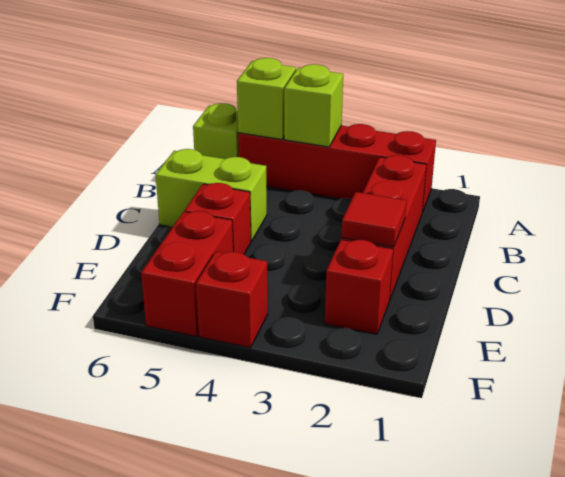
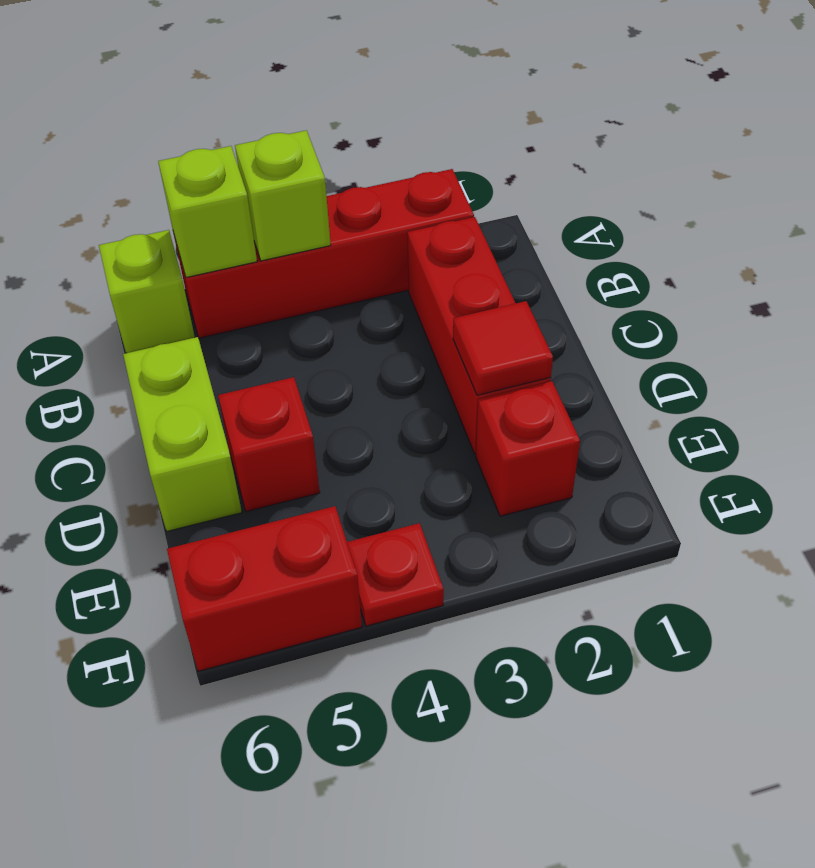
lime brick C5:C6 level 1 -> lime brick C6:D6 level 1
red brick E5:F5 level 1 -> red brick F5:F6 level 1
red brick F4 level 1 -> red plate F4 level 1

